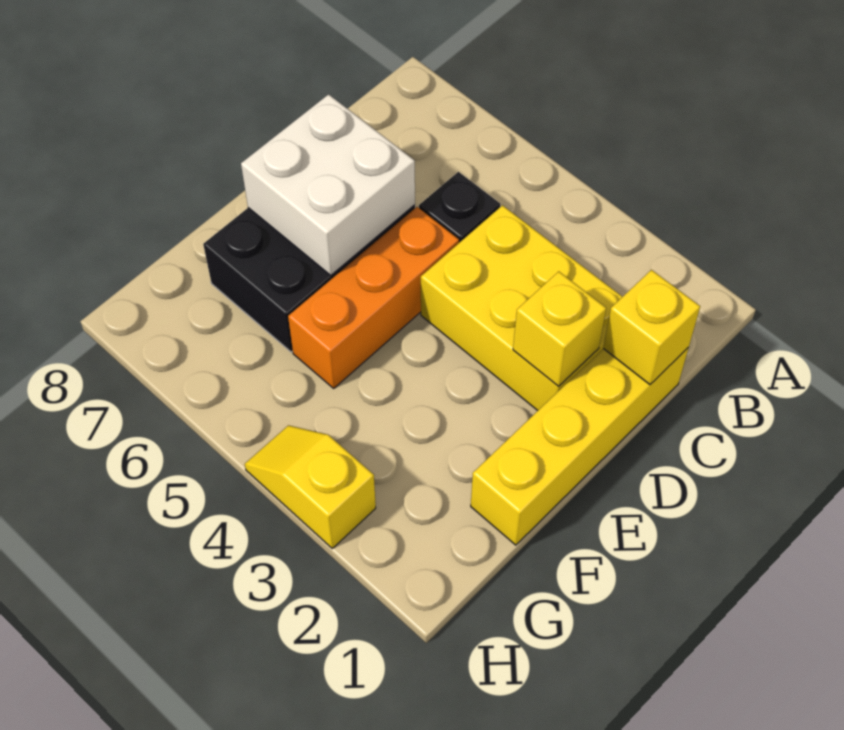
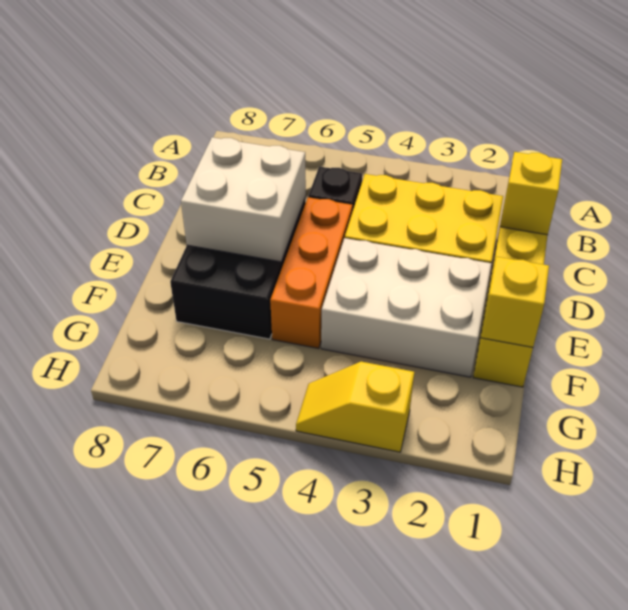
yellow brick D2 level 2 -> yellow brick F1 level 2
none -> white brick E2:F4 level 1

